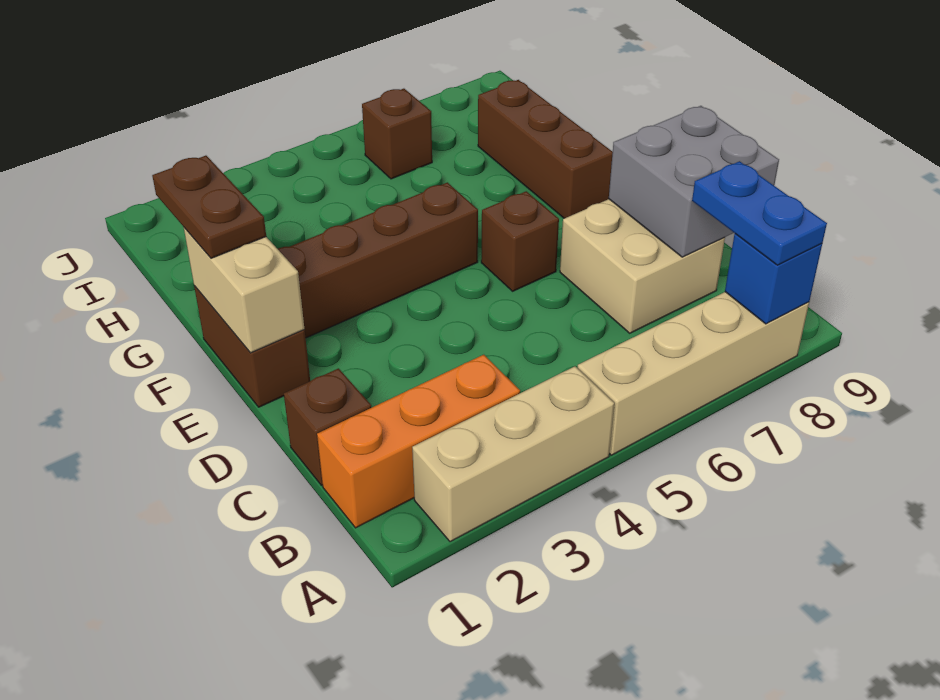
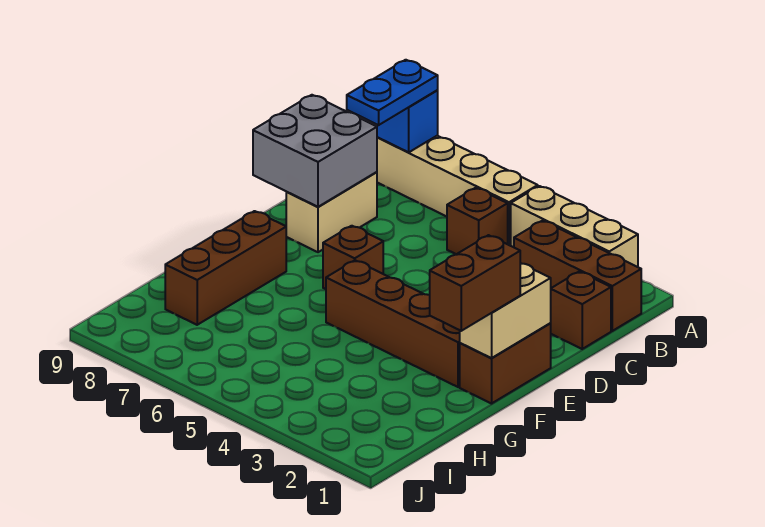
orange brick B1:B3 level 1 -> brown brick B1:B3 level 1
tan brick C7:D8 level 1 -> tan brick C8:D8 level 1
brown plate F1:G1 level 3 -> brown brick F1:G1 level 3
brown brick I6 level 1 -> brown brick B5 level 1

